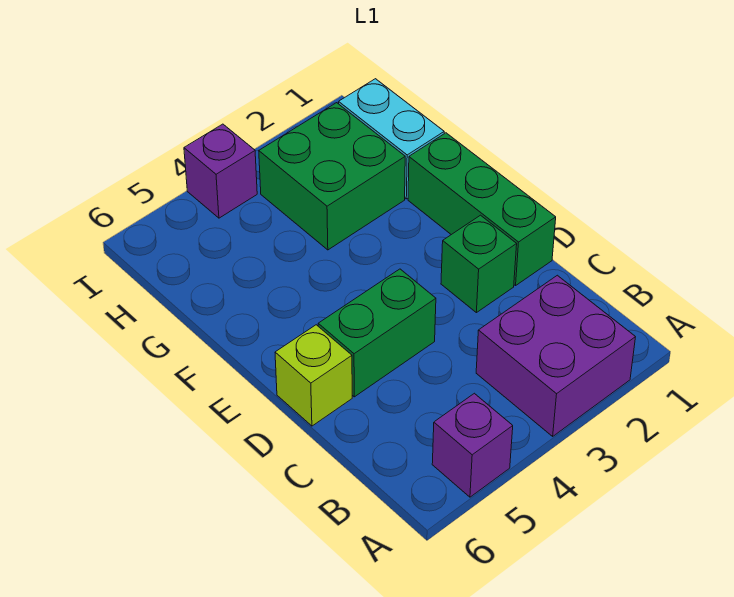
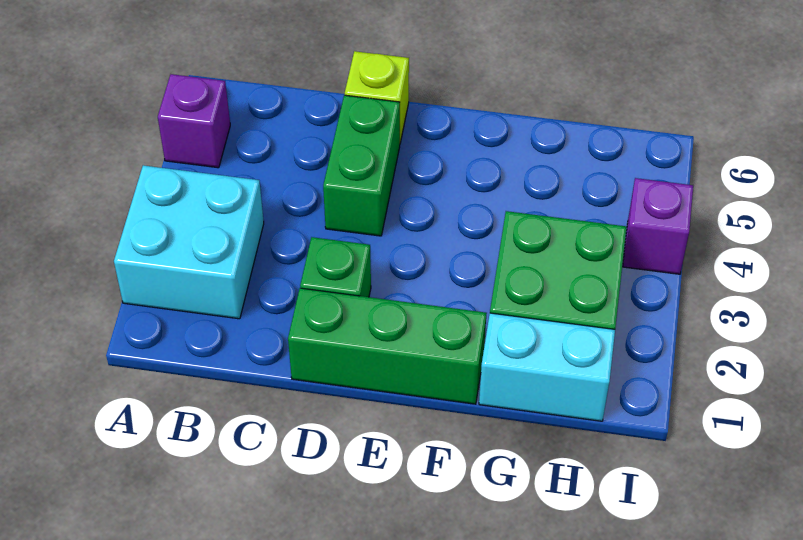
purple brick A2:B3 level 1 -> cyan brick A2:B3 level 1

